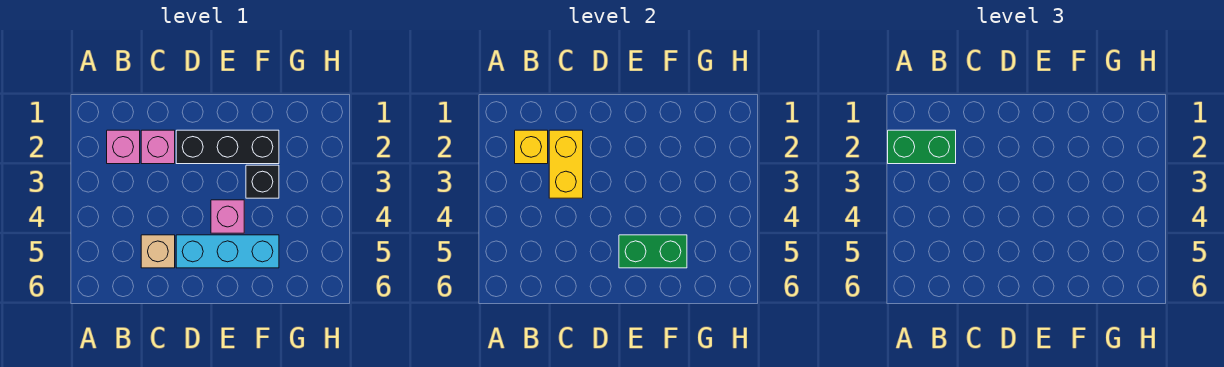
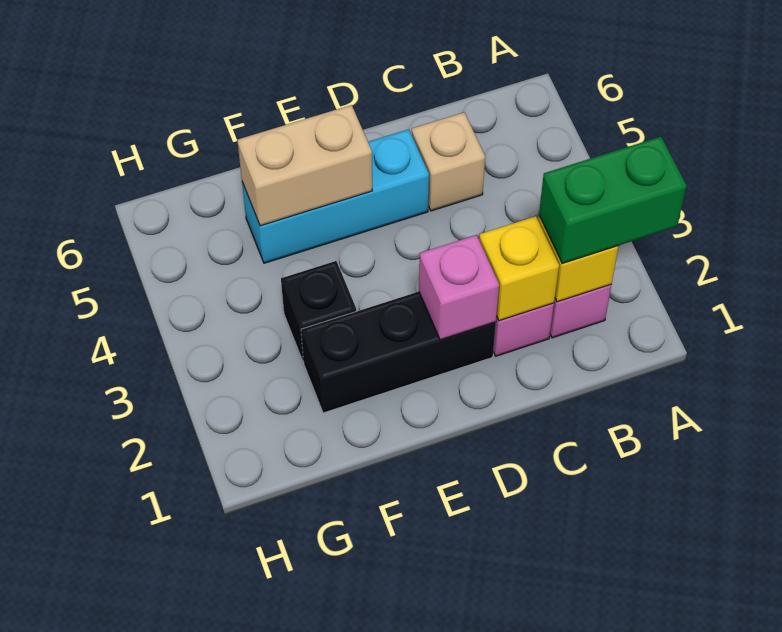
yellow brick C2:C3 level 2 -> yellow brick C2 level 2
pink brick E4 level 1 -> pink brick D2 level 2
green brick E5:F5 level 2 -> tan brick E5:F5 level 2

